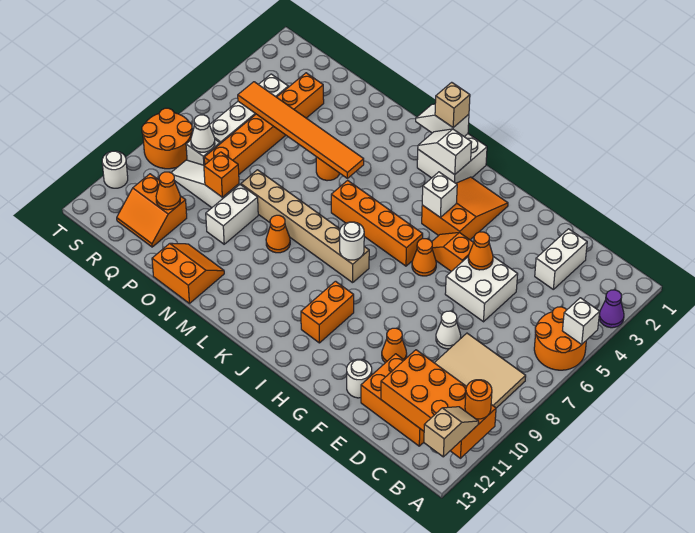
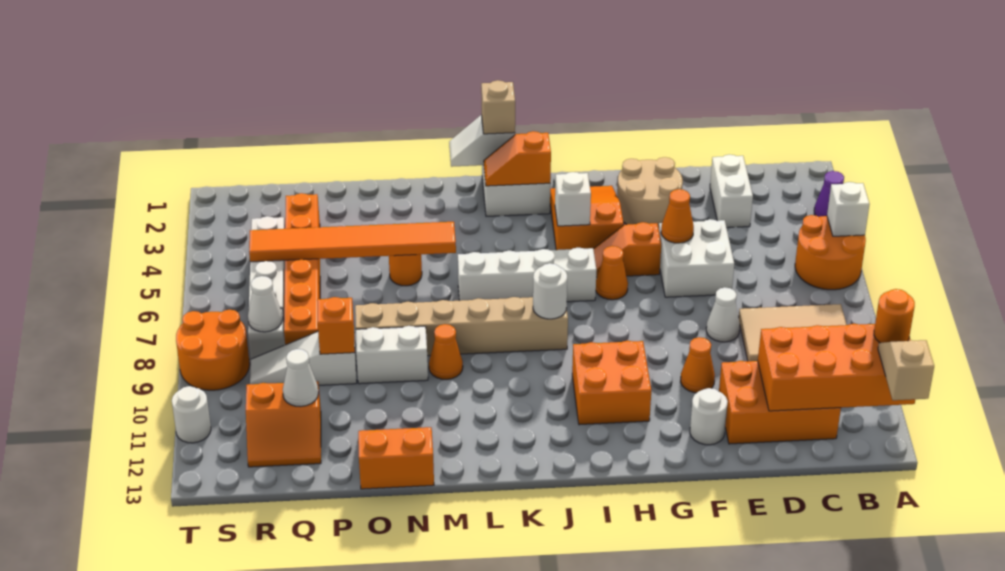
none -> tan round brick F2:G3 level 1
orange brick I6:L6 level 1 -> white brick I6:L6 level 1
orange brick I10:I11 level 1 -> orange brick H10:I11 level 1
white slope J2:K2 level 2 top J -> orange slope J2:K2 level 2 top J
white brick O9:O10 level 1 -> white brick N9:O9 level 1
orange cone Q11 level 2 -> white cone Q11 level 2

